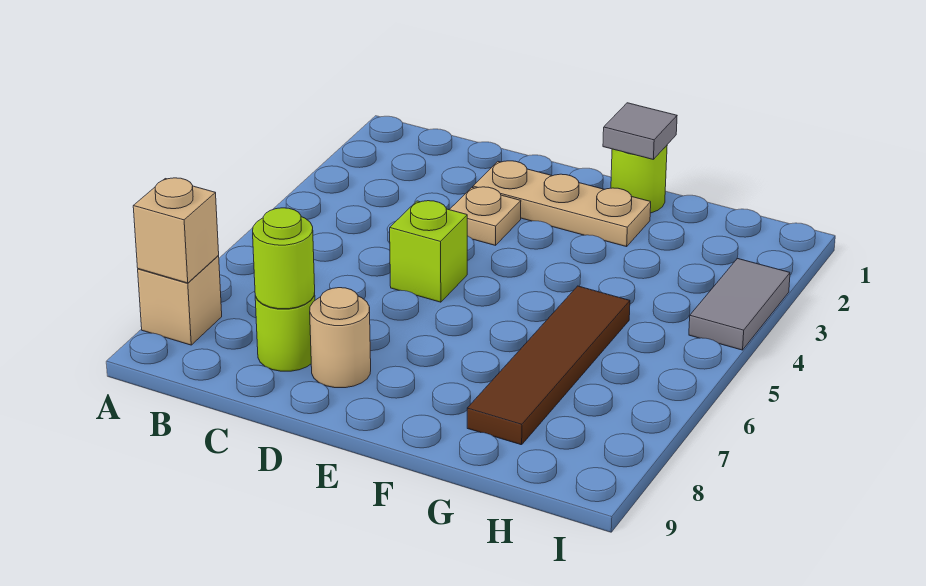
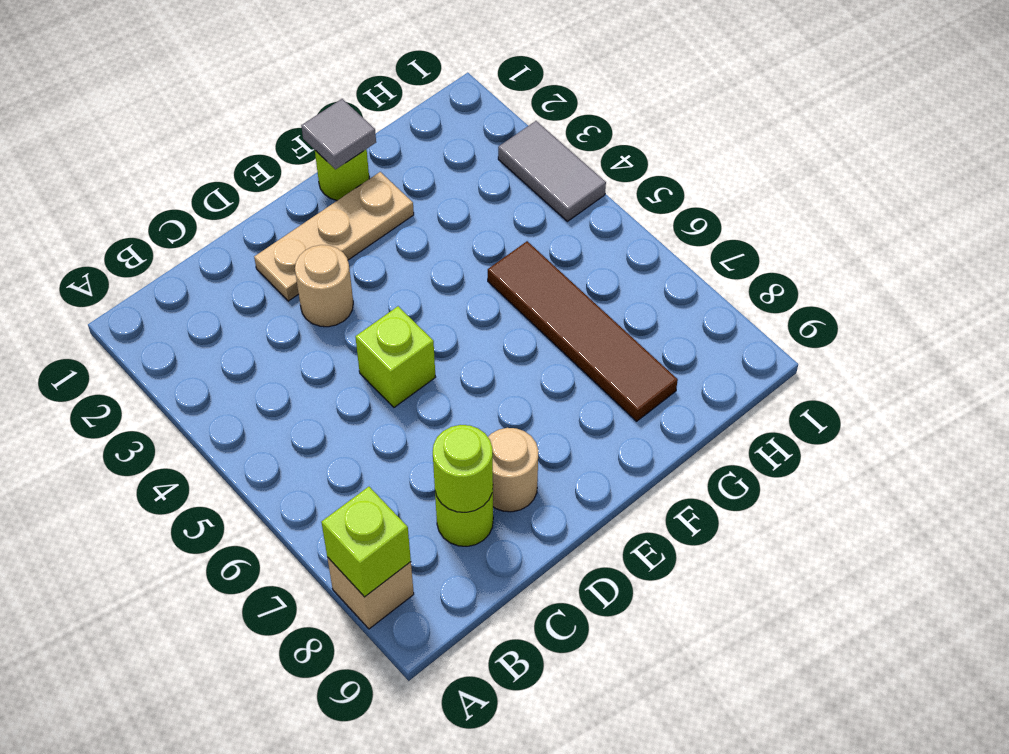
tan brick A8 level 2 -> lime brick A8 level 2
tan plate D3 level 1 -> tan round brick D3 level 1

